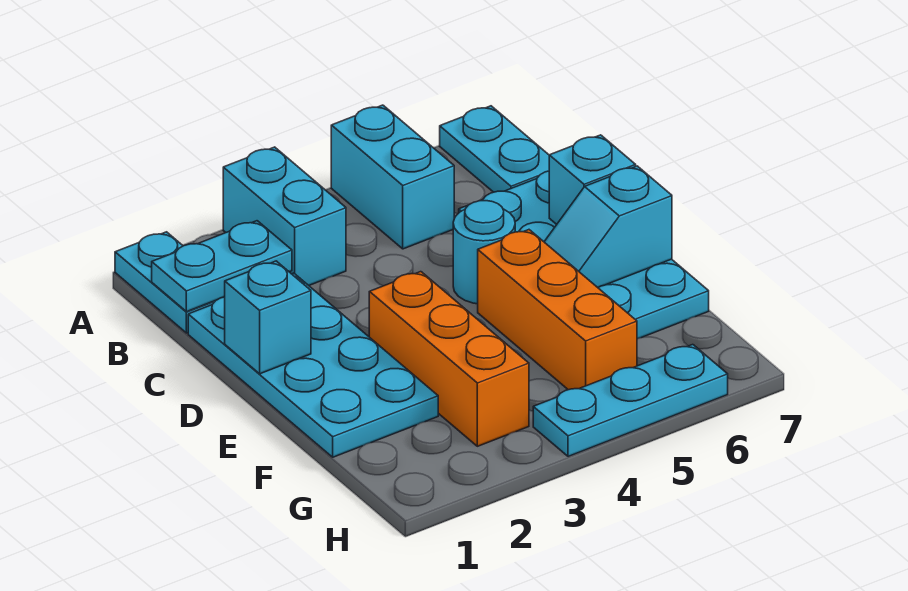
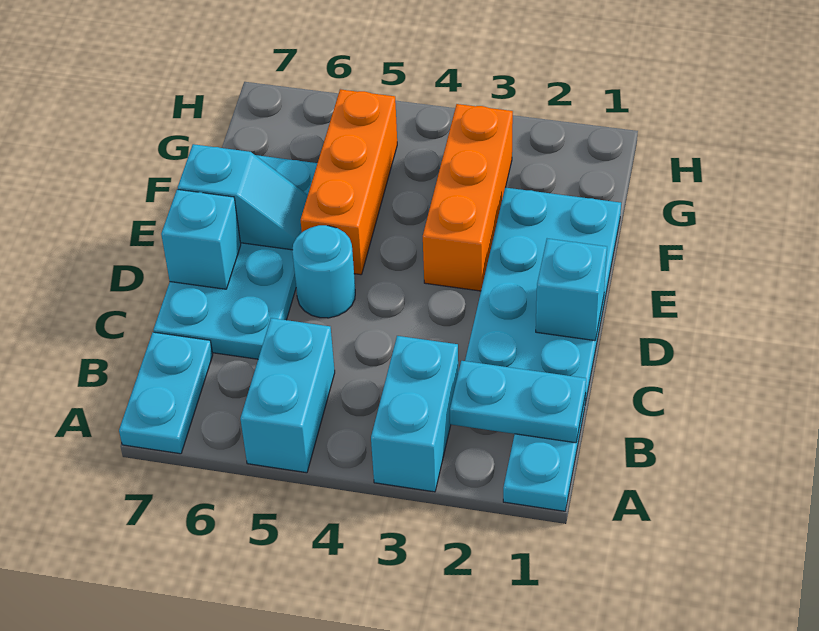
cyan plate H4:H6 level 1 -> none

